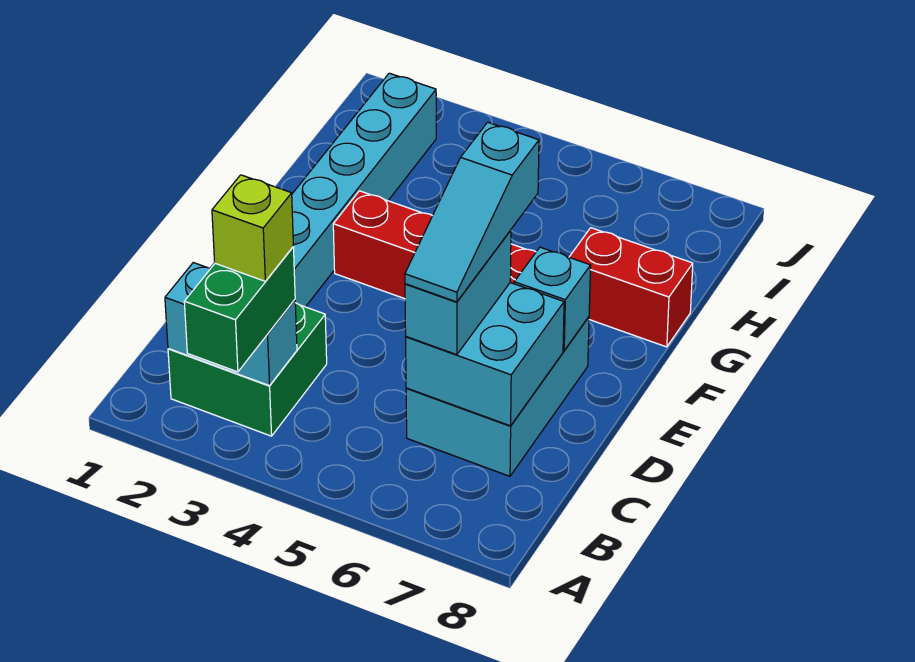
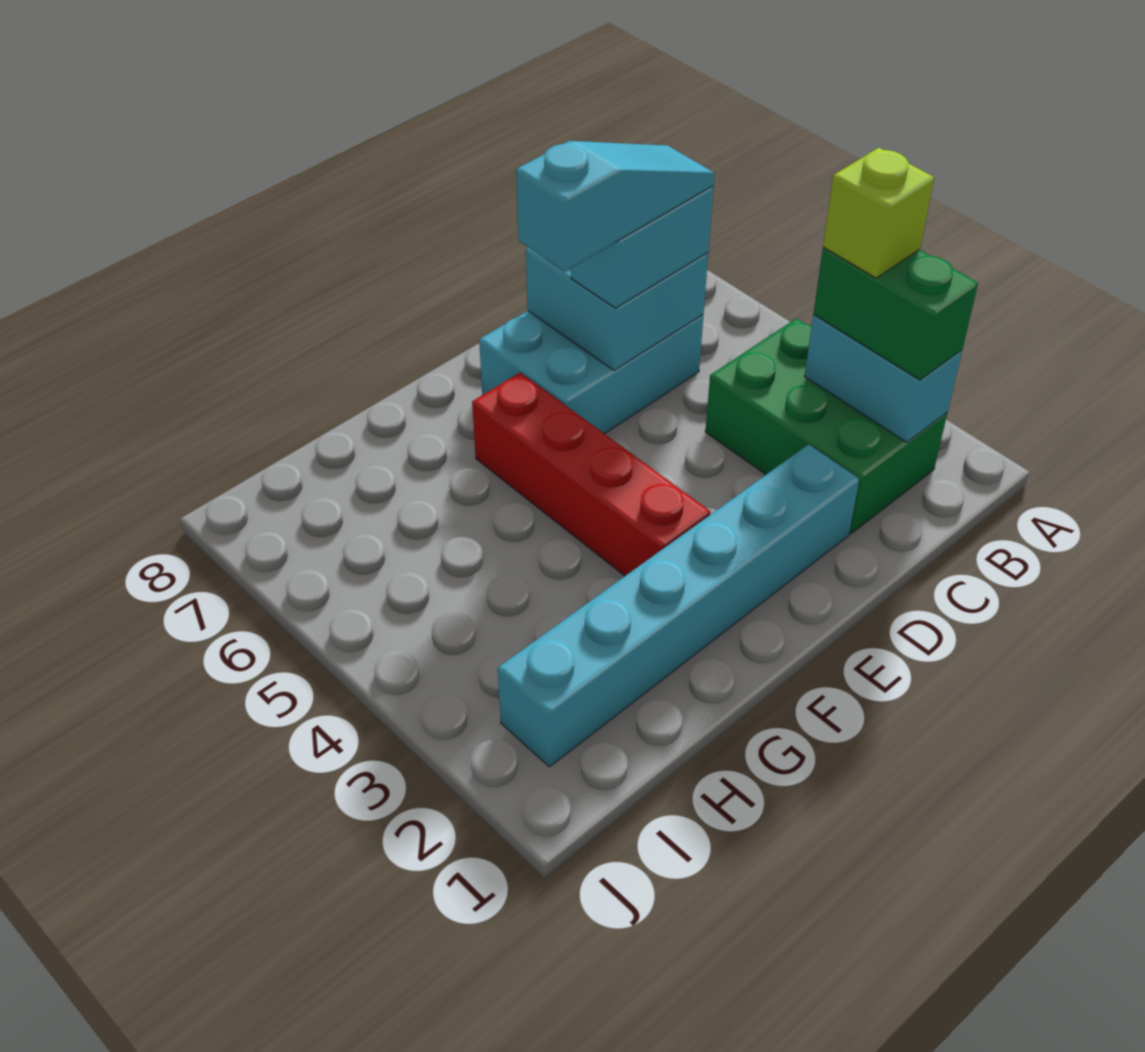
green brick A3:B3 level 3 -> green brick B2:B3 level 3
green brick B2:C3 level 1 -> green brick B2:C4 level 1
cyan brick E7 level 2 -> none
red brick G7:G8 level 1 -> none

